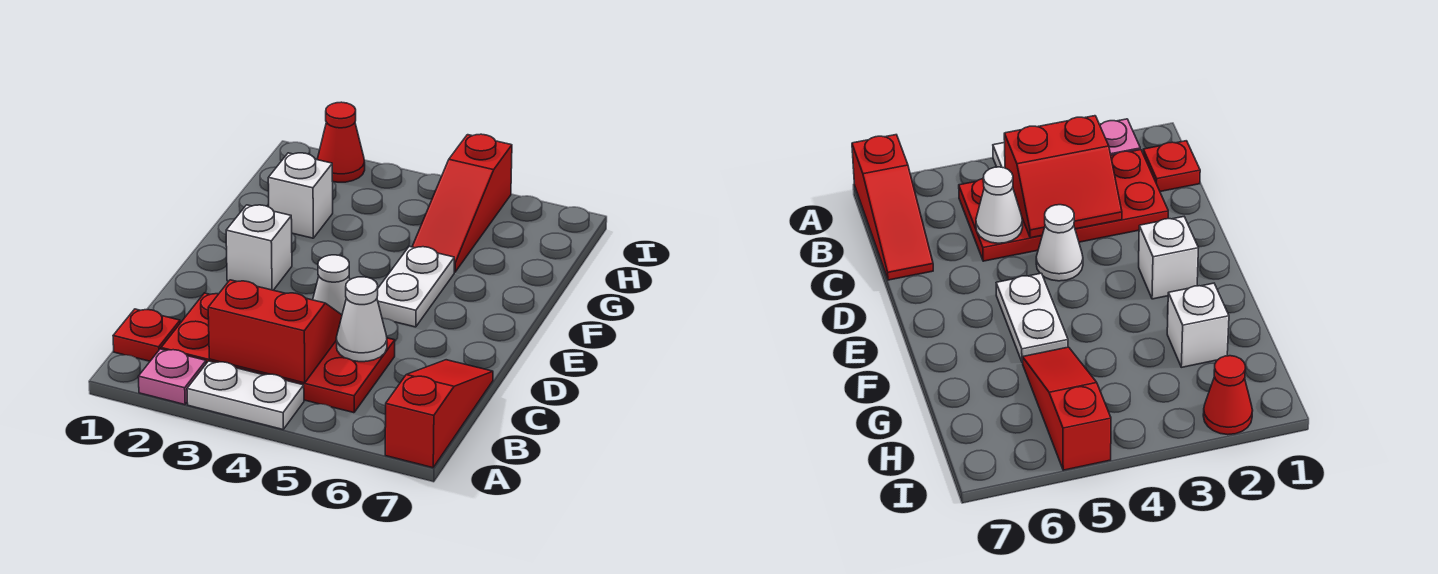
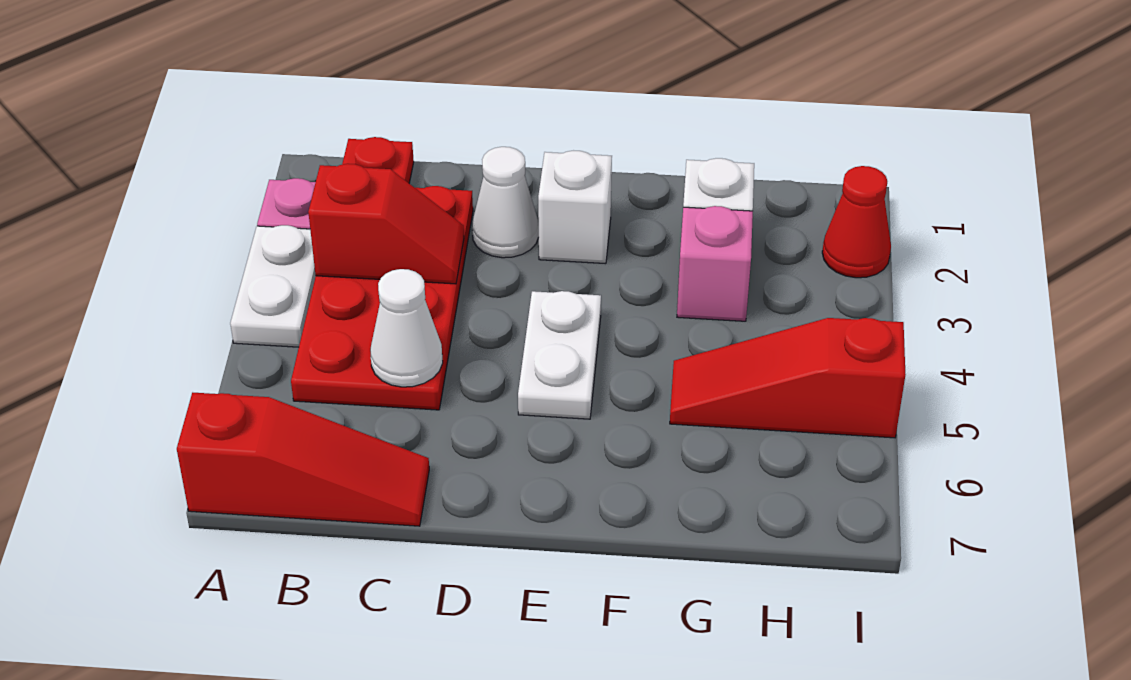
red slope B3:C4 level 2 top B -> red slope B3:C3 level 2 top B
white cone D4 level 1 -> white cone D2 level 1
white plate E5:F5 level 1 -> white plate E4:E5 level 1
none -> pink brick G3 level 1

